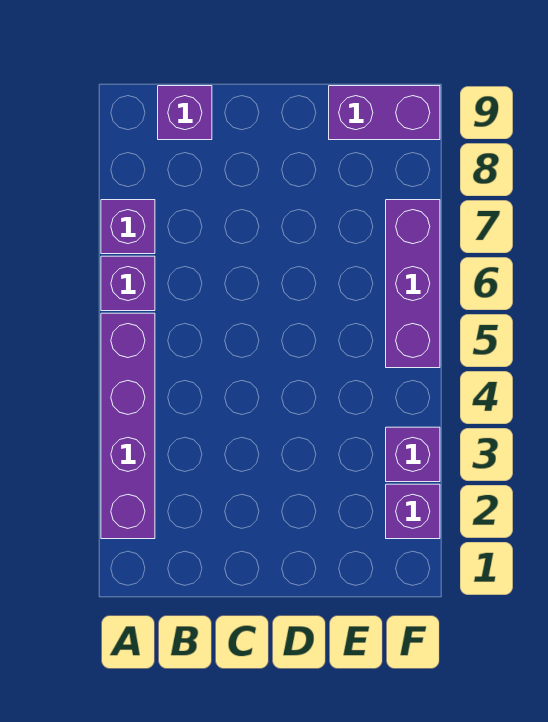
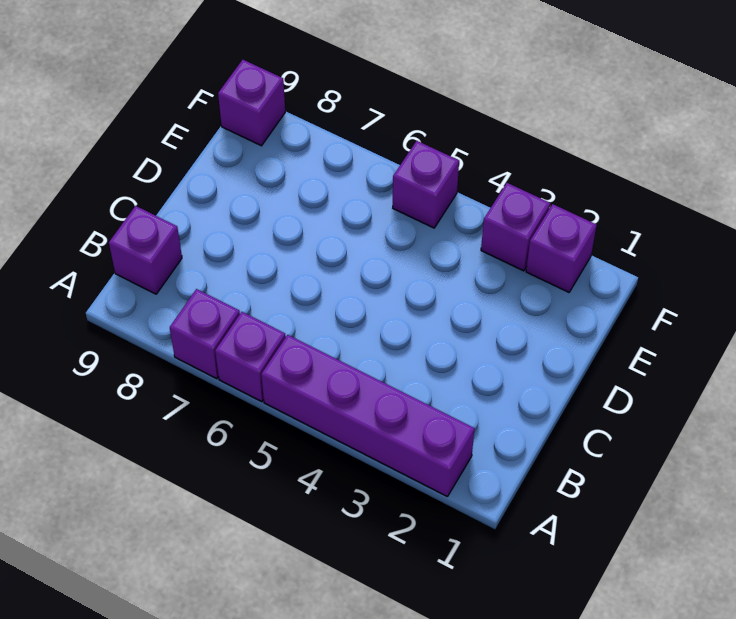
purple brick E9:F9 level 1 -> purple brick F9 level 1
purple brick F5:F7 level 1 -> purple brick F5 level 1

